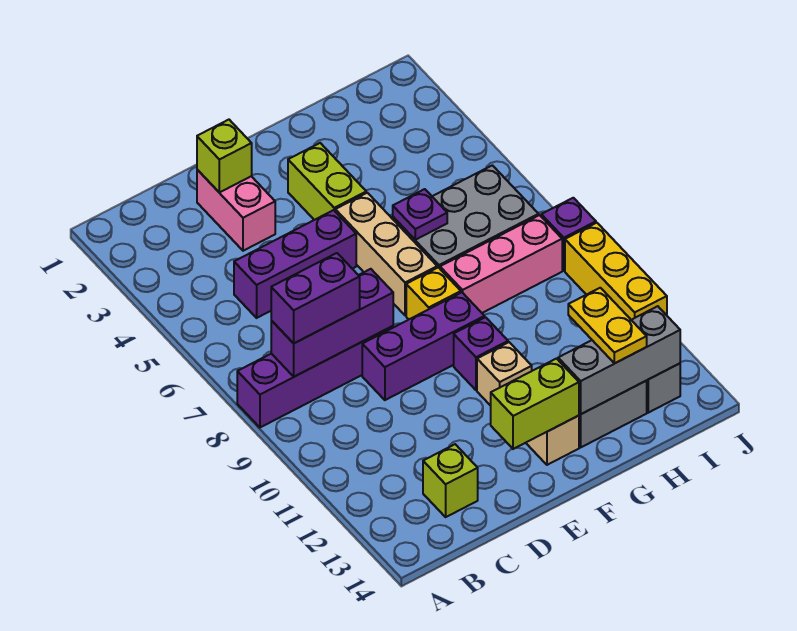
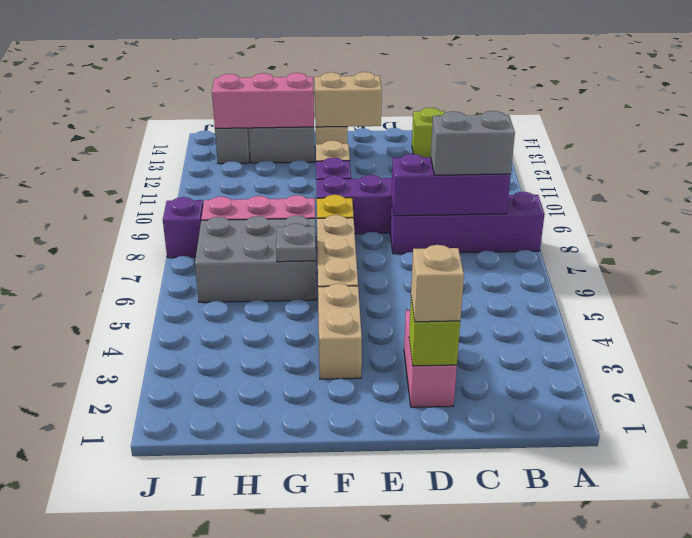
purple brick B8:C8 level 3 -> grey brick B8:C8 level 3
purple brick C5:E5 level 1 -> none
none -> tan brick D2 level 3
lime brick E13:F13 level 2 -> tan brick E13:F13 level 2
lime brick F3:F4 level 1 -> tan brick F3:F4 level 1
purple plate G6 level 2 -> grey plate G6 level 2
grey brick G13:I13 level 2 -> pink brick G13:I13 level 2
yellow plate H12:H13 level 3 -> none
yellow brick J9:J11 level 1 -> none

